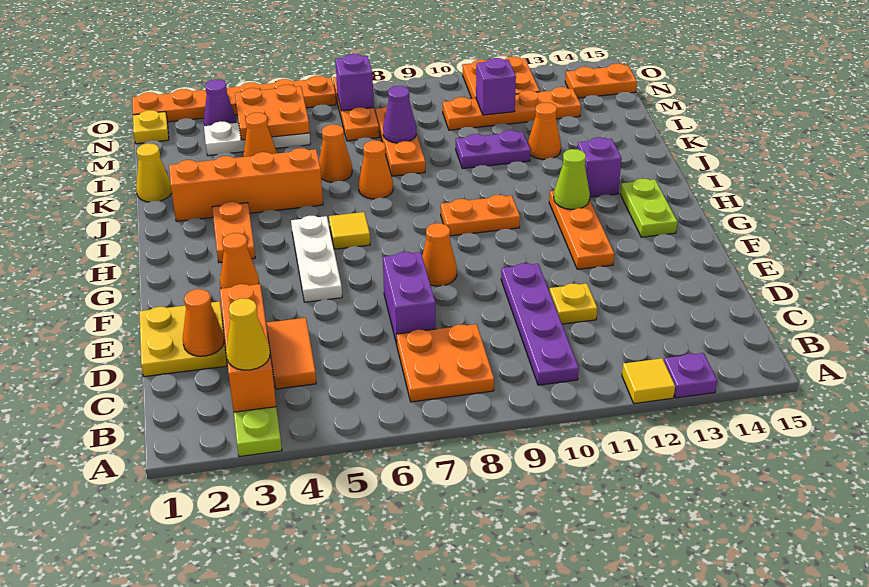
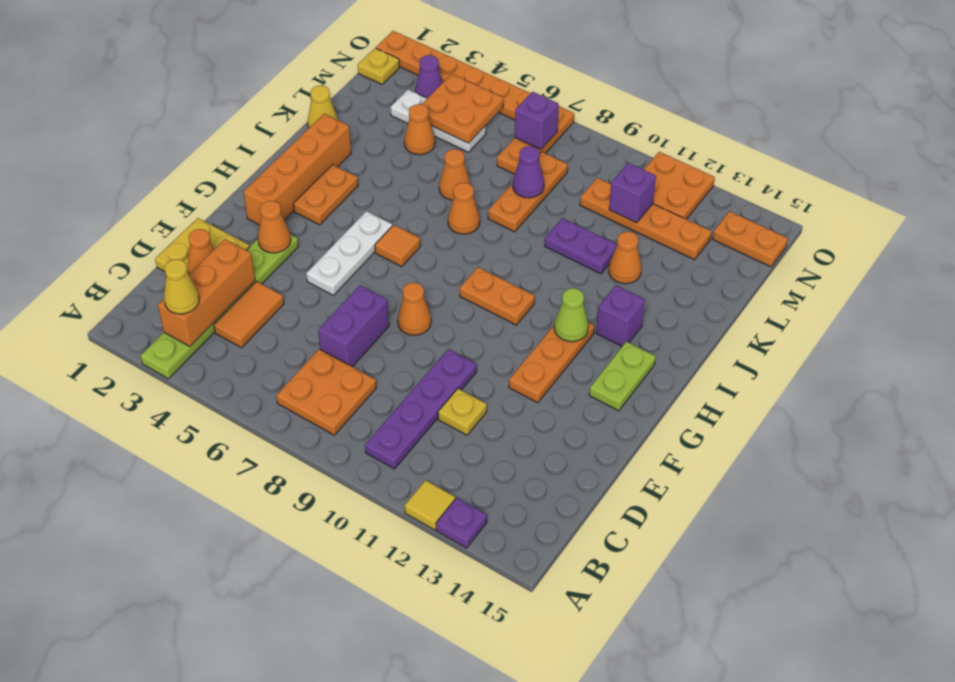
yellow tile H6 level 1 -> orange tile H6 level 1
orange brick J2:J5 level 1 -> orange brick G2:J2 level 1

